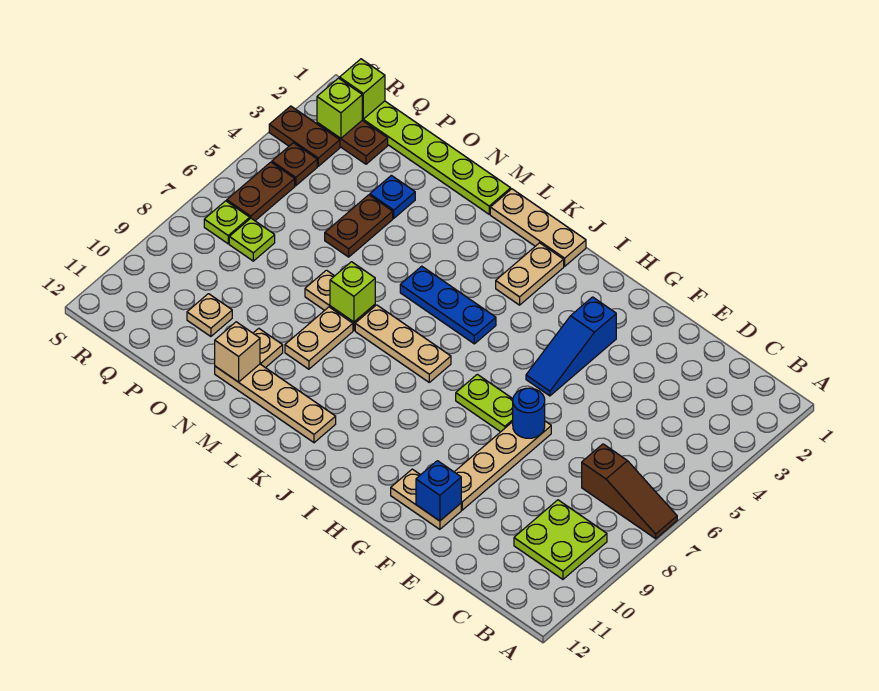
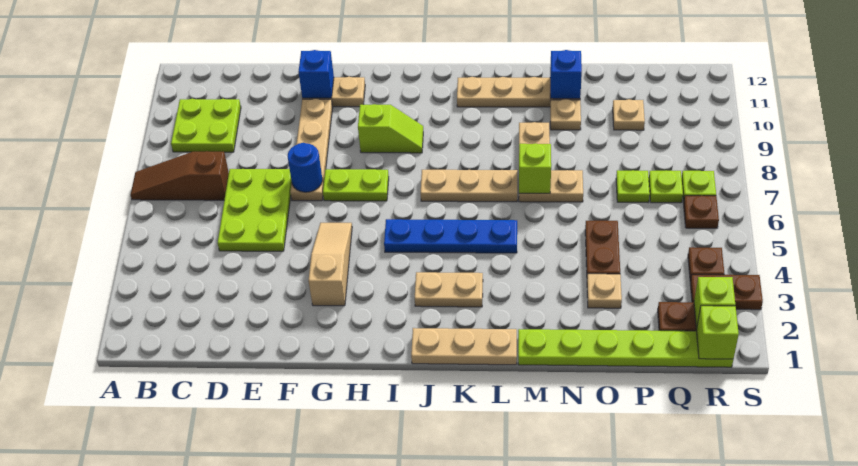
none -> lime plate D5:E7 level 1
blue slope G3:G5 level 1 top 3 -> tan slope G3:G5 level 1 top 3
none -> lime slope H9:I9 level 1 top H
tan plate J2:J3 level 1 -> tan plate J3:K3 level 1
blue plate J5:L5 level 1 -> blue plate I5:L5 level 1
tan brick N11 level 2 -> blue brick N11 level 2
blue plate O3 level 1 -> tan plate O3 level 1
none -> lime plate P7 level 1
brown plate R5:R6 level 1 -> brown plate R6 level 1

